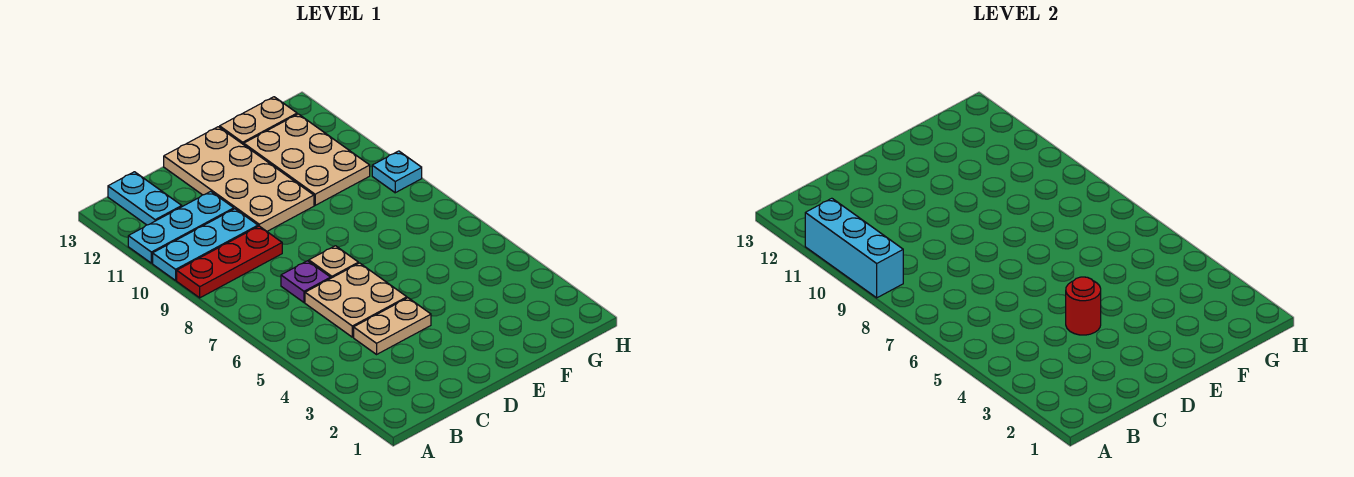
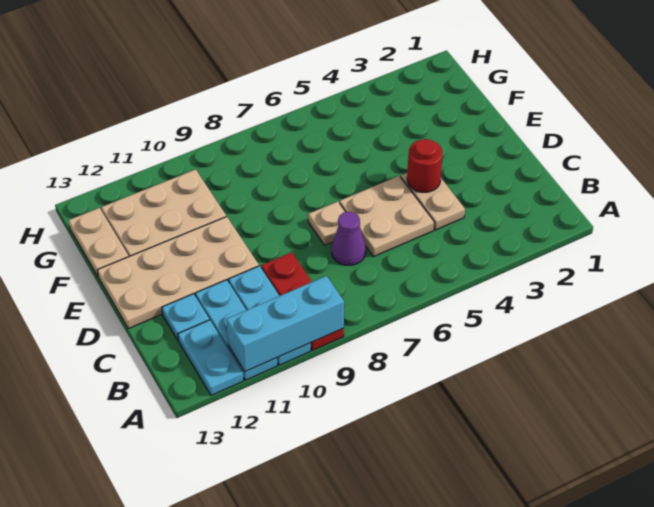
cyan plate B12:B13 level 1 -> cyan plate A12:B12 level 1
purple plate C7 level 1 -> purple cone C7 level 1
cyan plate H9 level 1 -> cyan plate C12 level 1

